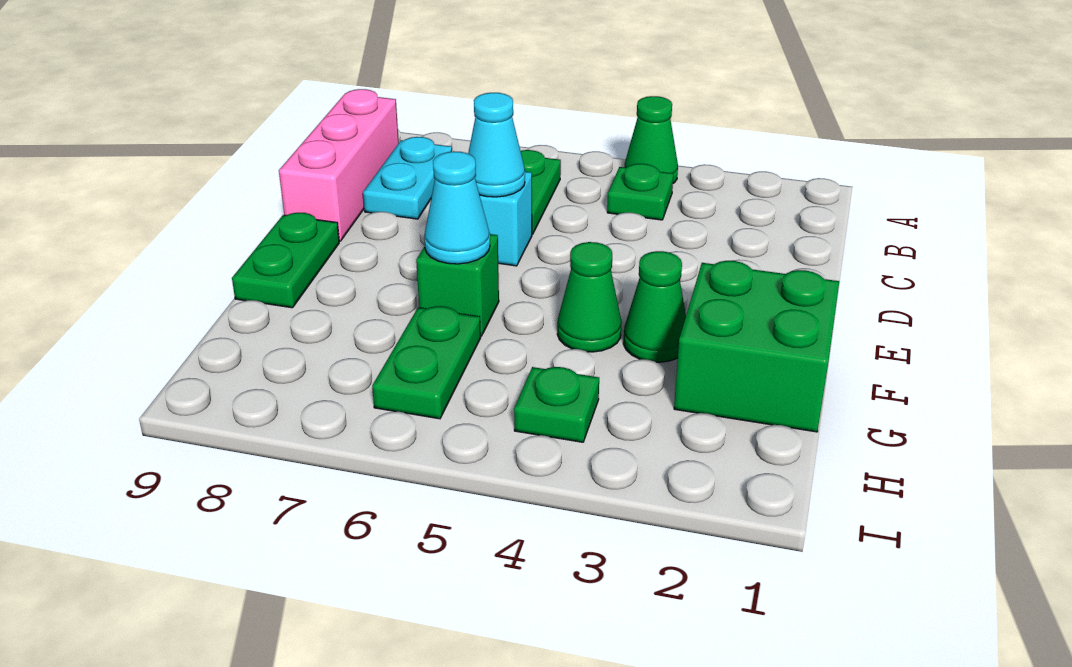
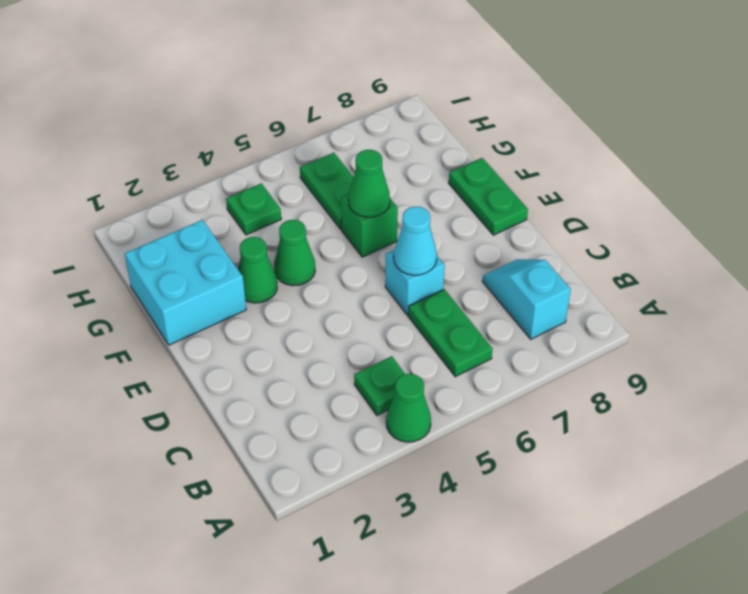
cyan plate B8:C8 level 1 -> cyan slope B8:C8 level 1 top B
pink brick B9:D9 level 1 -> none
green brick F1:G2 level 1 -> cyan brick F1:G2 level 1
cyan cone F6 level 2 -> green cone F6 level 2

